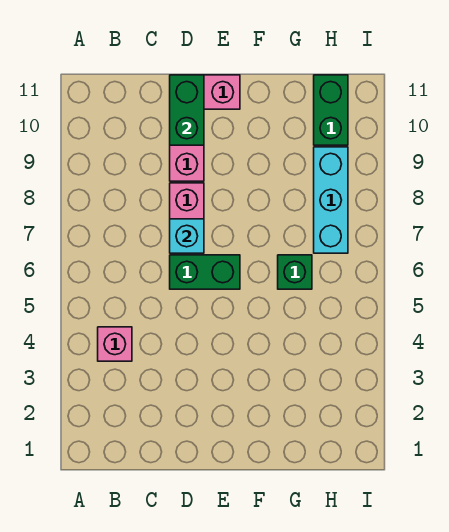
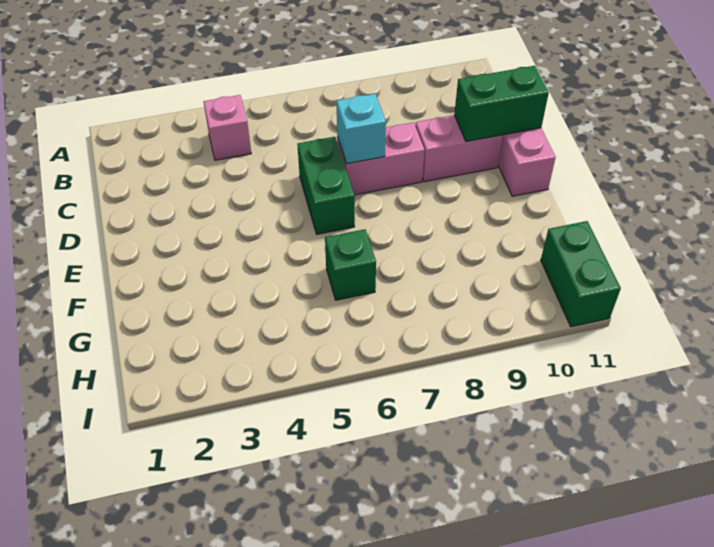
cyan brick H7:H9 level 1 -> none
green brick H10:H11 level 1 -> green brick H11:I11 level 1

